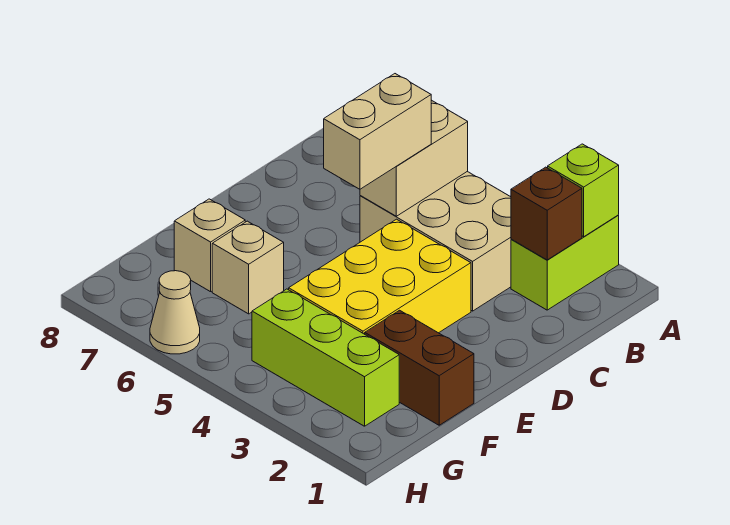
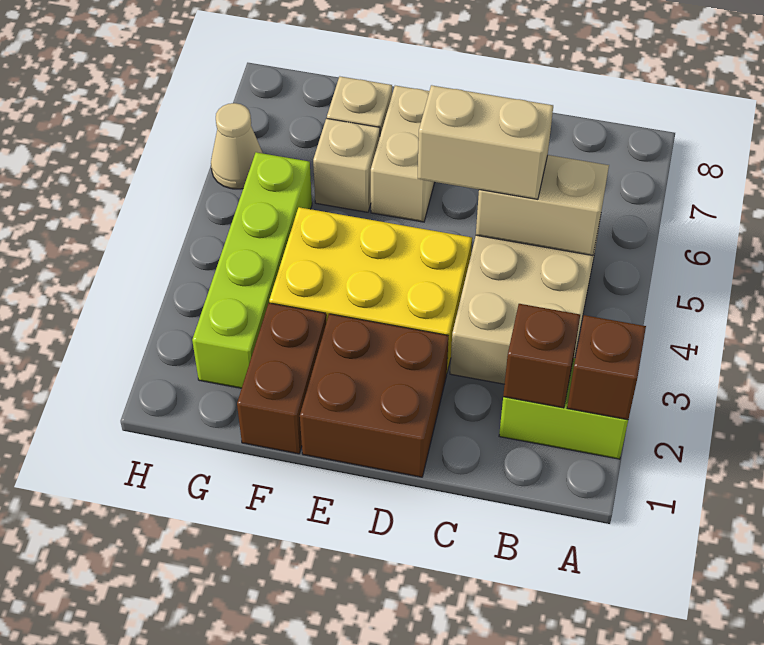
lime brick A2 level 2 -> brown brick A2 level 2
none -> brown brick D1:E2 level 1
none -> tan brick E6:E7 level 1
lime brick G2:G4 level 1 -> lime brick G2:G5 level 1

